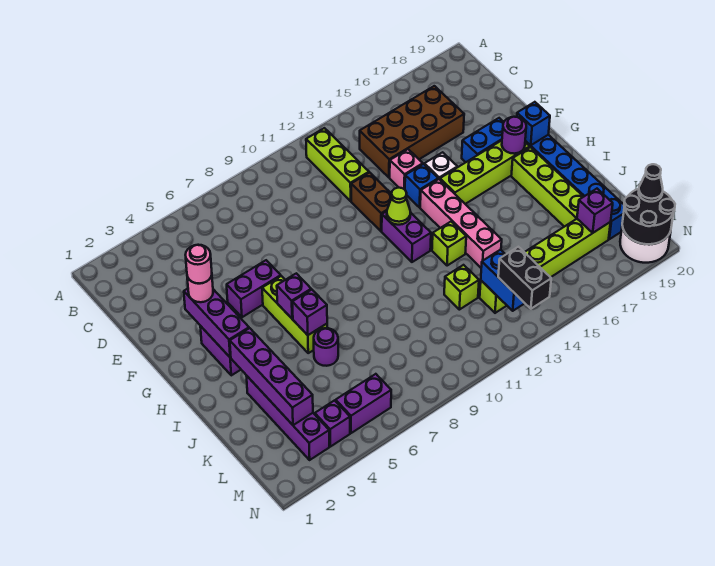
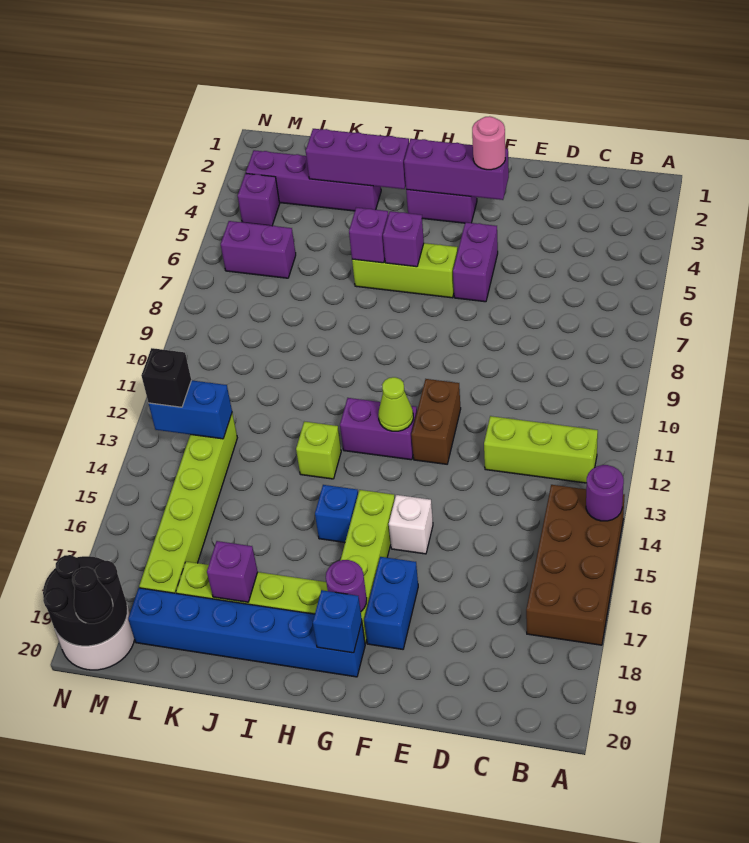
brown brick C14:D17 level 1 -> brown brick A14:B17 level 1
brown brick E12:F12 level 1 -> brown brick F11:F12 level 1
pink brick E14 level 1 -> none
pink round brick F3 level 4 -> none
blue brick F14 level 1 -> blue brick H15 level 1
pink brick G14:J14 level 1 -> none
purple brick I3:L3 level 2 -> purple brick I3:K3 level 2
purple round brick J6 level 1 -> purple round brick A14 level 2
lime brick K12 level 1 -> none
purple brick L18 level 2 -> purple brick J18 level 2
purple brick M5:M6 level 1 -> purple brick L6:M6 level 1
black brick M13:N13 level 3 -> black brick M13 level 3

